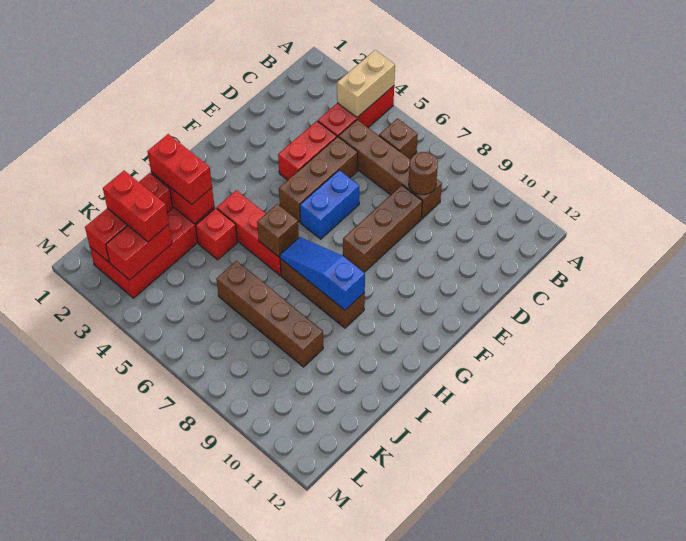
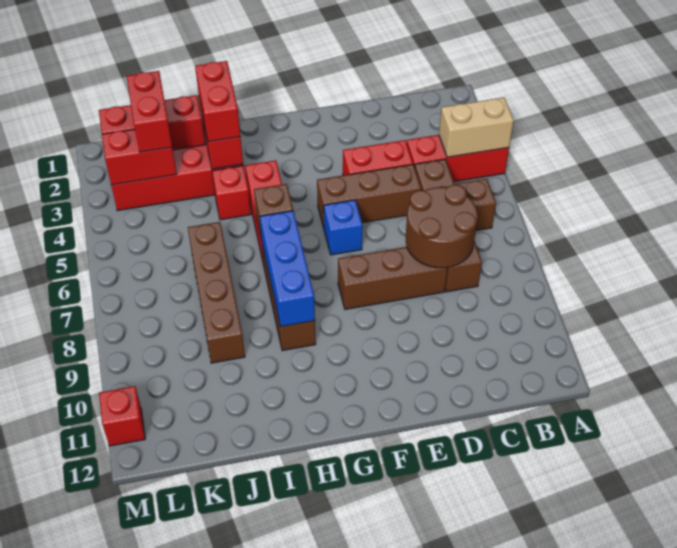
brown round brick C8 level 2 -> brown round brick C7:D8 level 2
blue brick E6:F6 level 1 -> blue brick F6 level 1
blue slope H7:H9 level 2 top 9 -> blue brick H7:H9 level 2
none -> red brick M11 level 1

